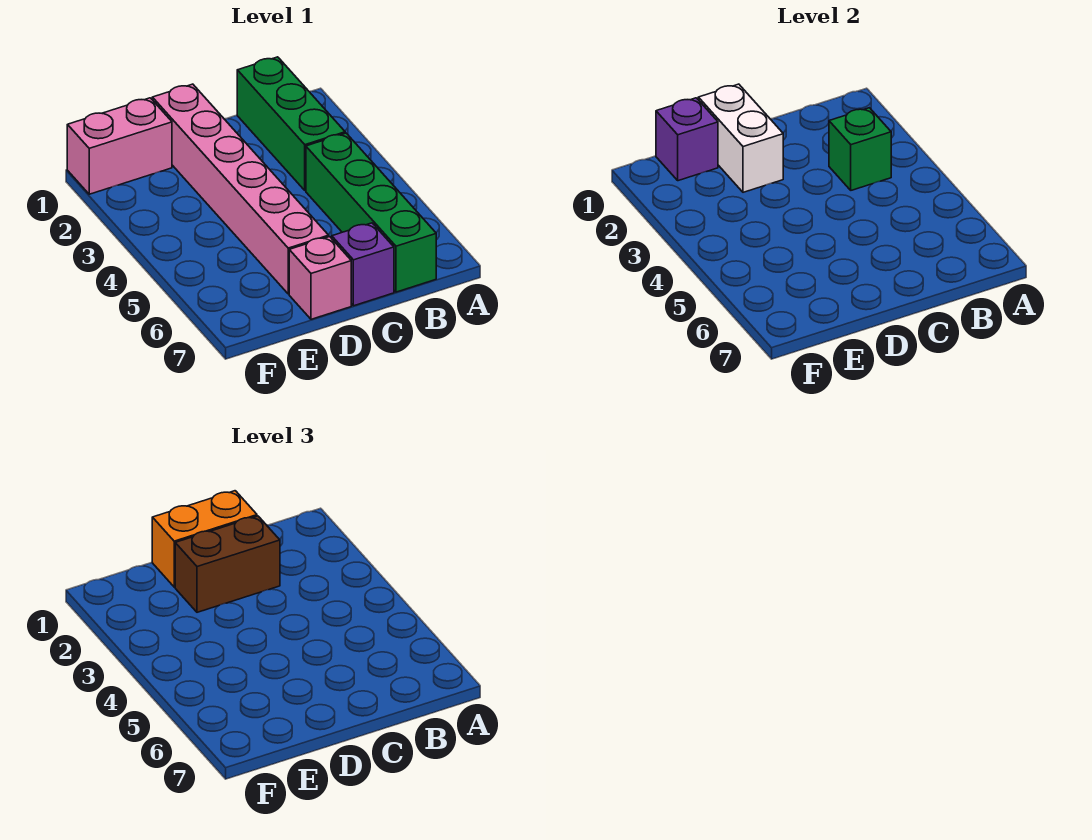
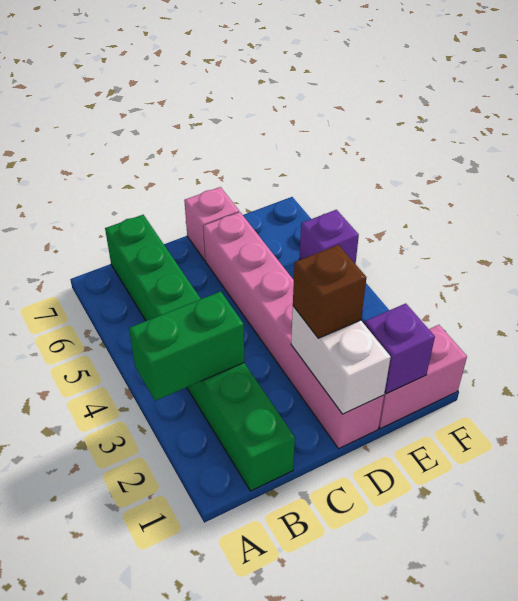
green brick B3 level 2 -> green brick A3:B3 level 2
orange brick C1:D1 level 3 -> none
brown brick C2:D2 level 3 -> brown brick D2 level 3
purple brick C7 level 1 -> purple brick F5 level 1

